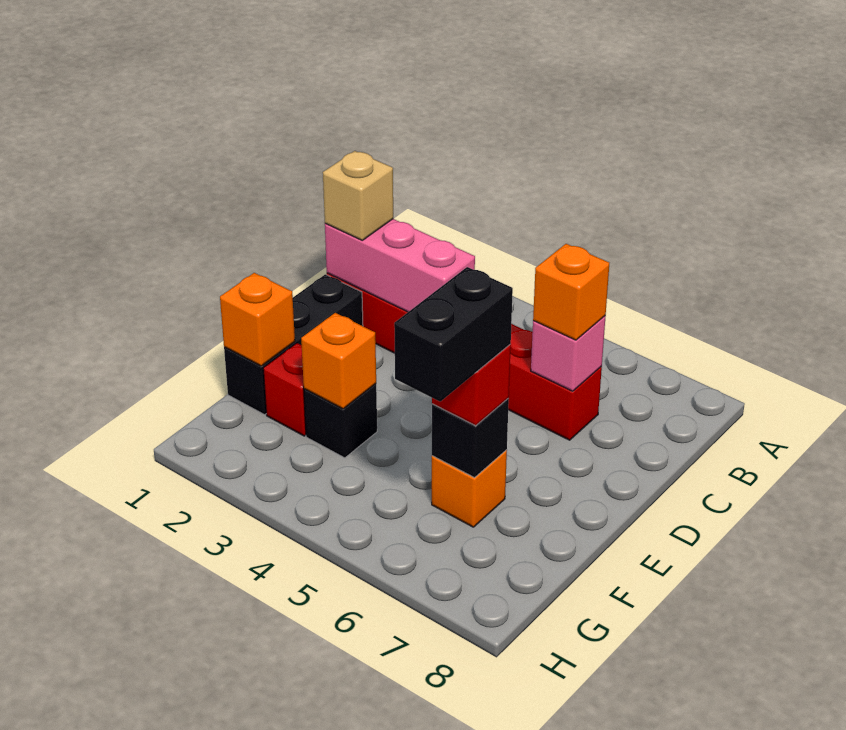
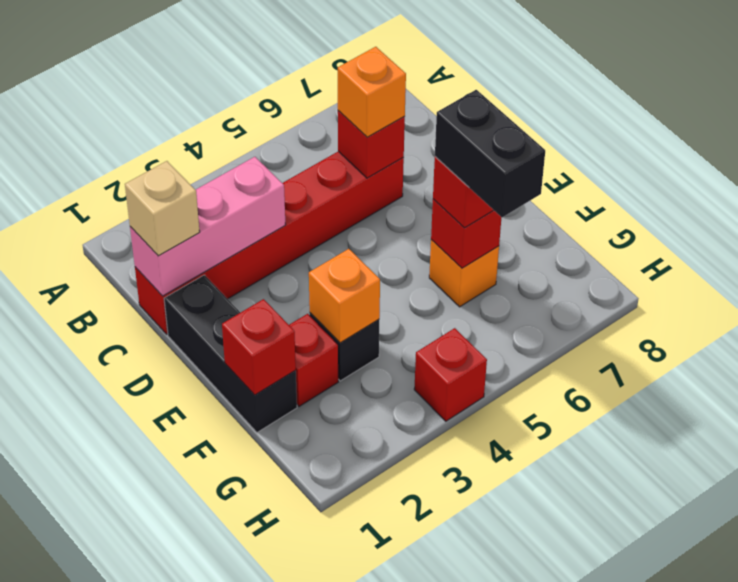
pink brick C6 level 2 -> red brick C6 level 2
orange brick F1 level 2 -> red brick F1 level 2
black brick F6 level 2 -> red brick F6 level 2
none -> red brick H4 level 1

